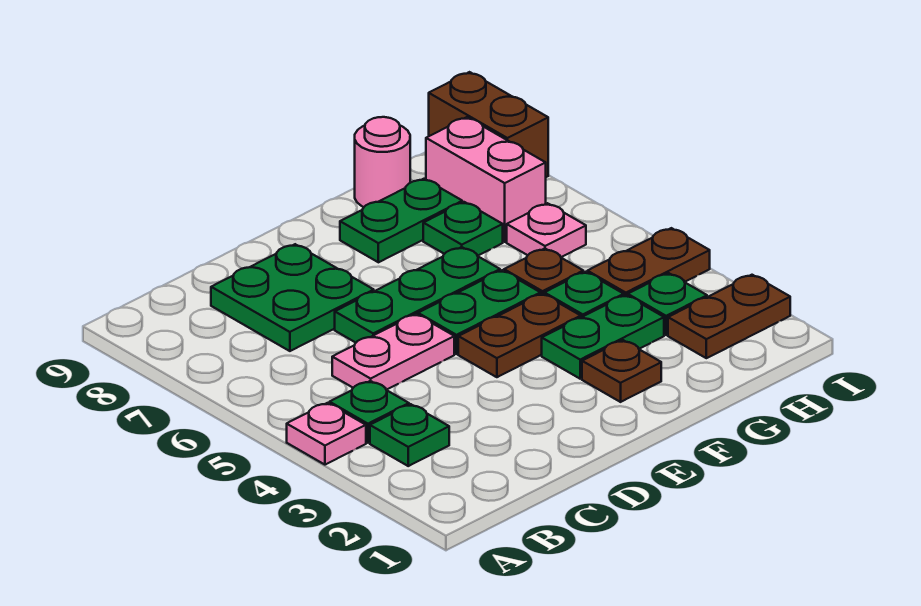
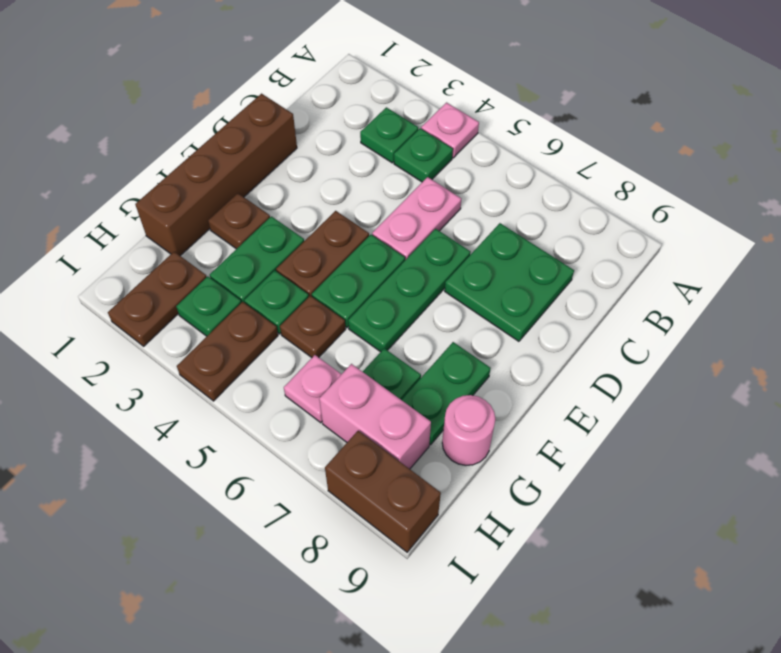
none -> brown brick D1:G1 level 1

